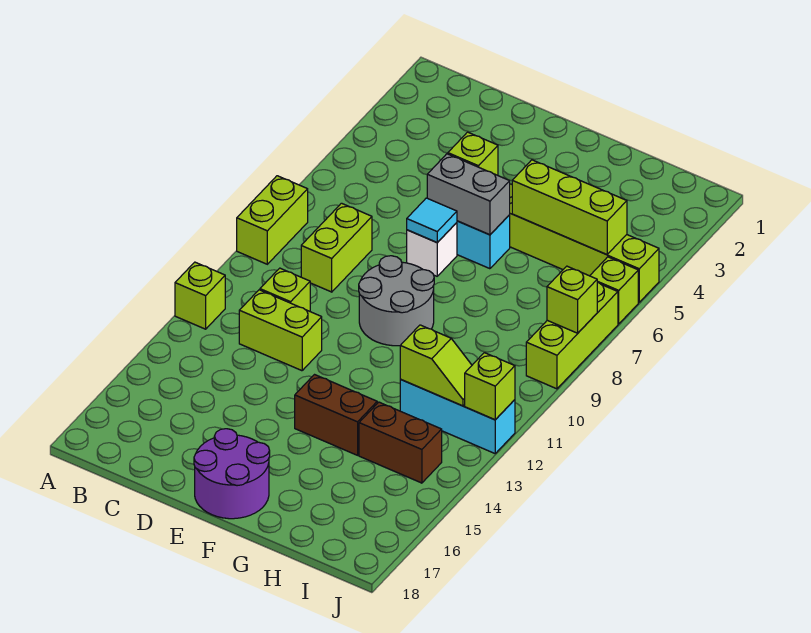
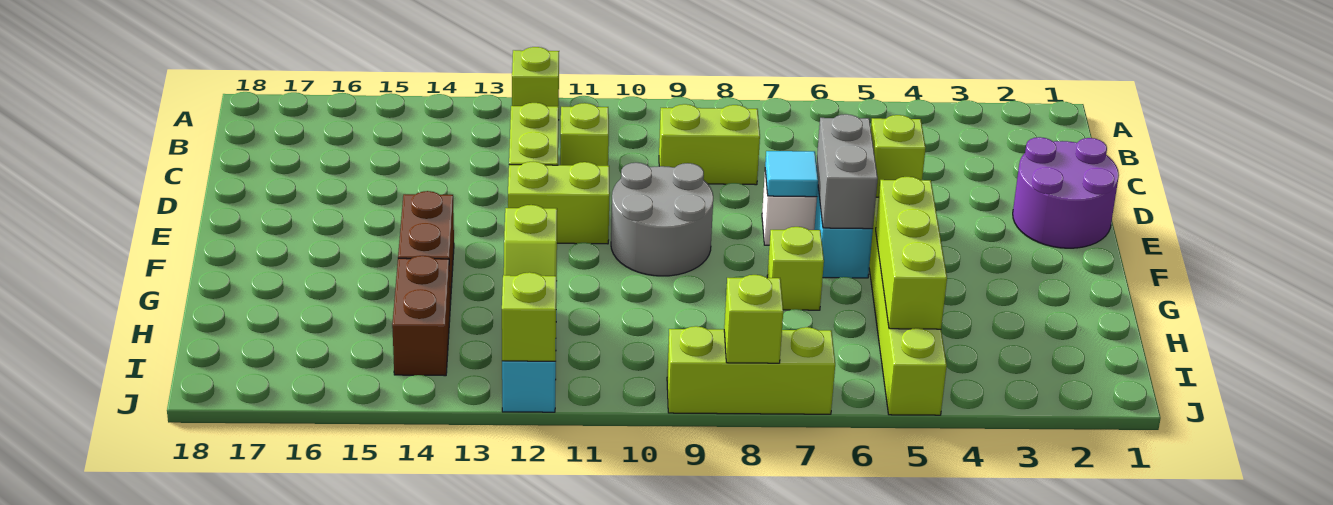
lime brick A8:A9 level 1 -> lime brick E11:E12 level 1
purple round brick E17:F18 level 1 -> purple round brick D1:E2 level 1
lime brick J6 level 1 -> lime brick G7 level 1

